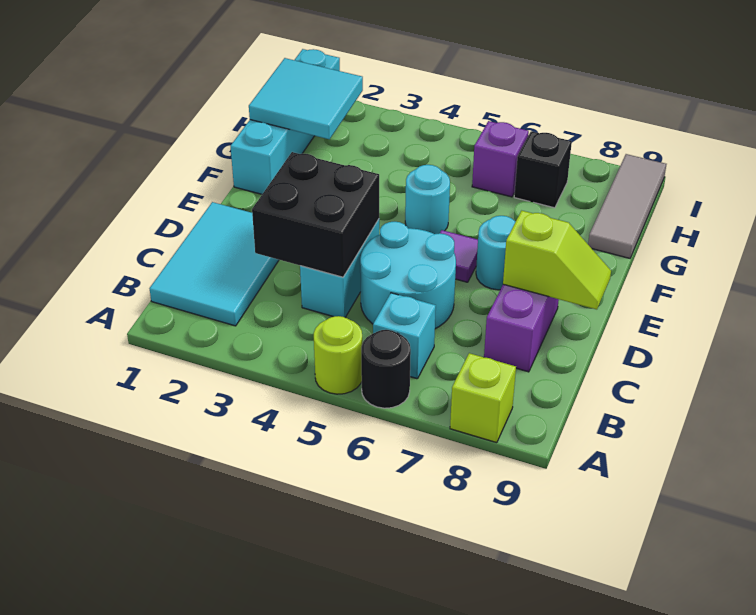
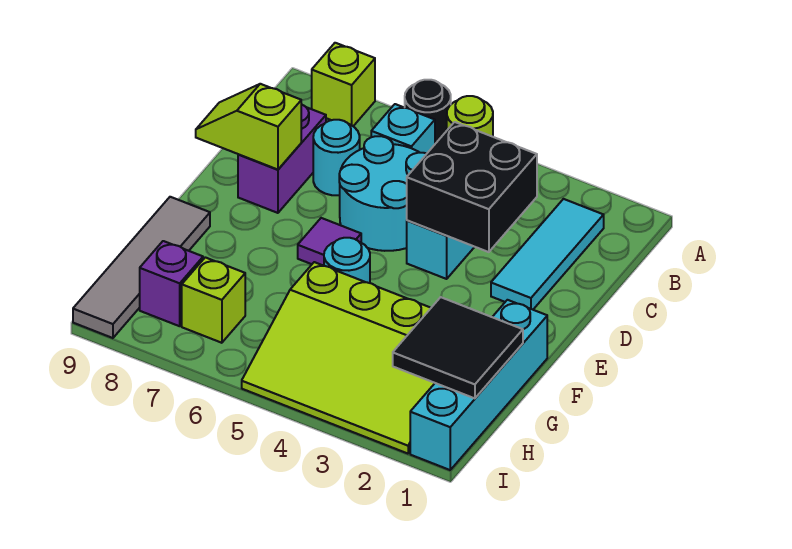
cyan tile B1:D2 level 1 -> cyan tile B2:D2 level 1
cyan round brick E7 level 1 -> cyan round brick C7 level 1
cyan tile G1:H2 level 2 -> black tile G1:H2 level 2
none -> lime slope G2:I5 level 1 top G
grey tile G9:I9 level 1 -> grey tile F9:I9 level 1
purple brick H6 level 1 -> purple brick H8 level 1
black brick H7 level 1 -> lime brick H7 level 1

